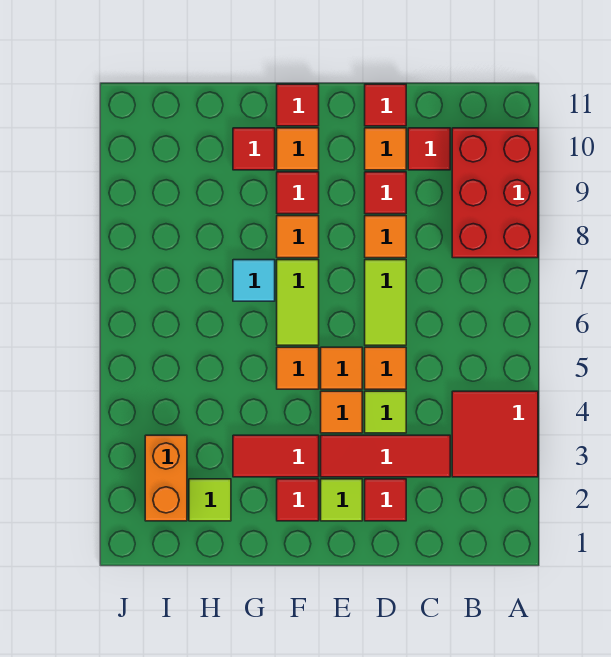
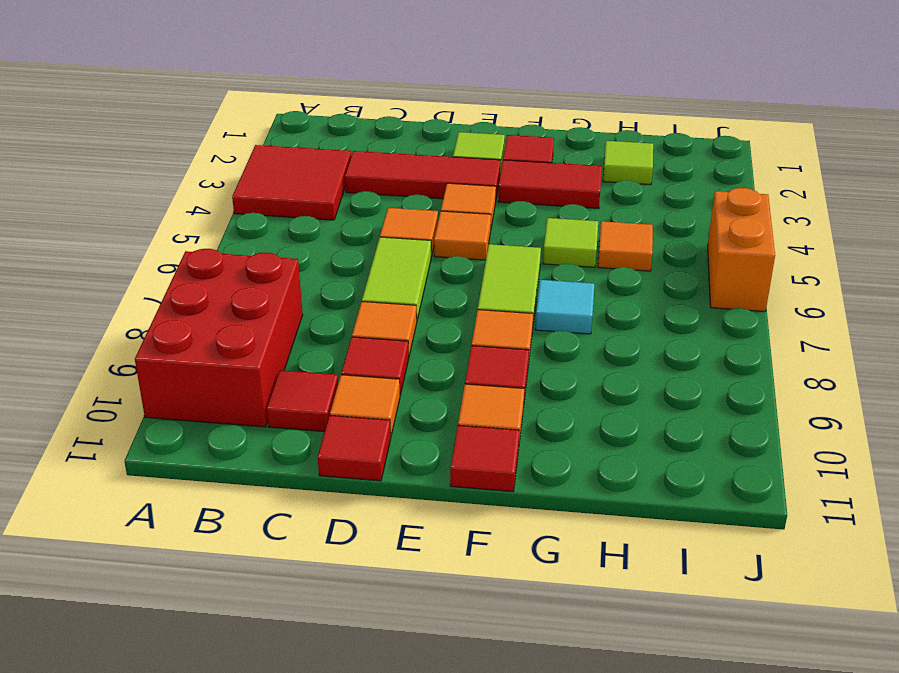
red tile D2 level 1 -> none
lime tile D4 level 1 -> lime tile G5 level 1
orange tile F5 level 1 -> orange tile H5 level 1
red tile G10 level 1 -> none
orange brick I2:I3 level 1 -> orange brick J5:J6 level 1

